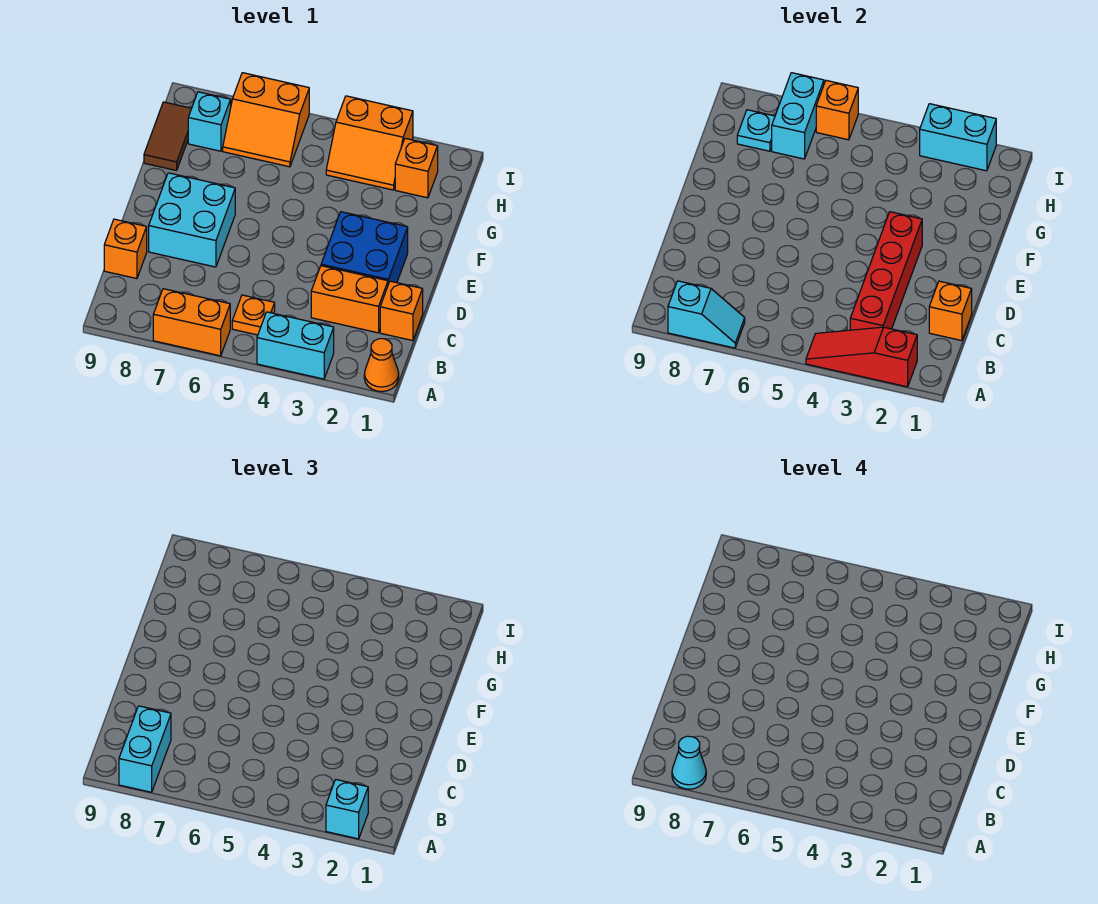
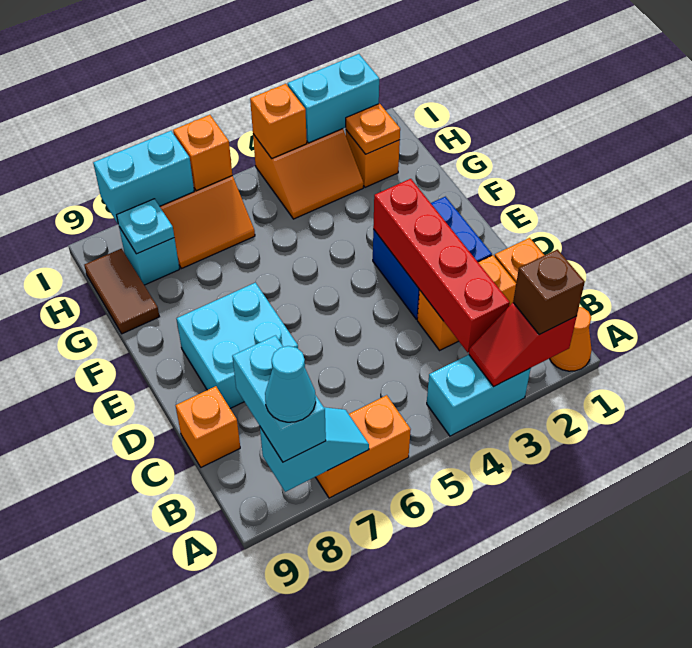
red slope A2:A4 level 2 top 2 -> red slope A2:A3 level 2 top 2
cyan brick A2 level 3 -> brown brick A2 level 3
orange plate B5 level 1 -> orange plate H2 level 2
orange brick C1 level 2 -> orange brick I4 level 2
cyan brick H7:I7 level 2 -> cyan brick I7:I8 level 2

